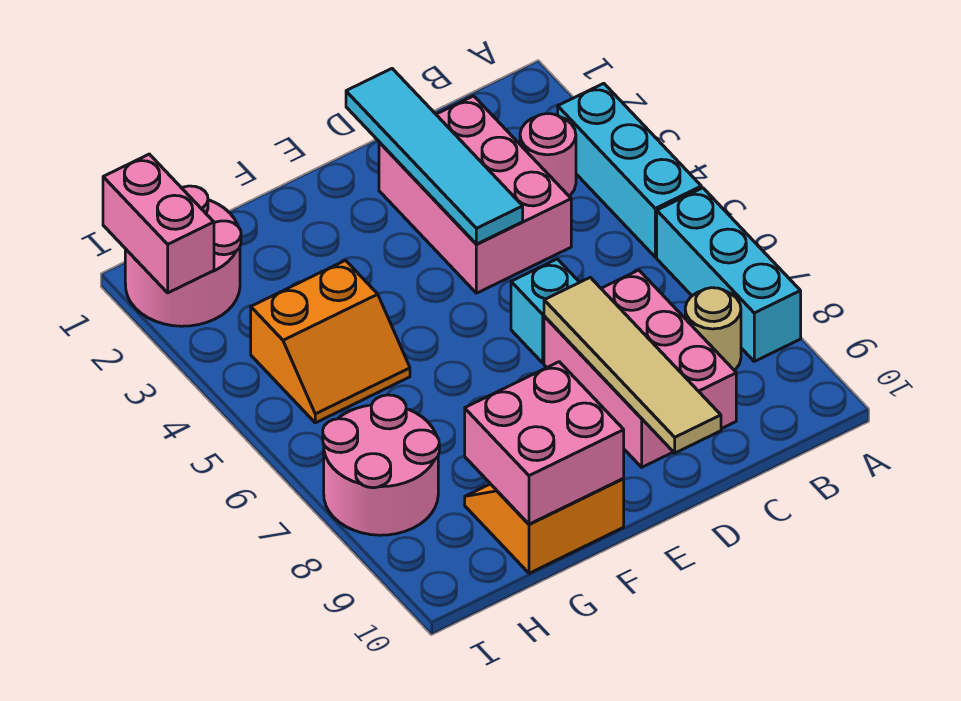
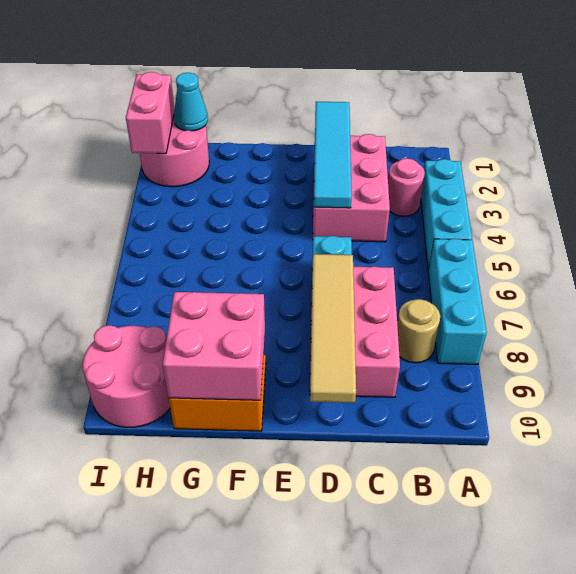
orange slope G4:H5 level 1 top 4 -> none
none -> cyan cone H1 level 2
pink round brick H7:I8 level 1 -> pink round brick H9:I10 level 1

